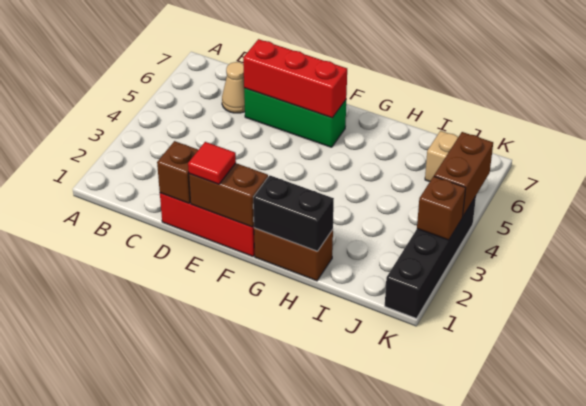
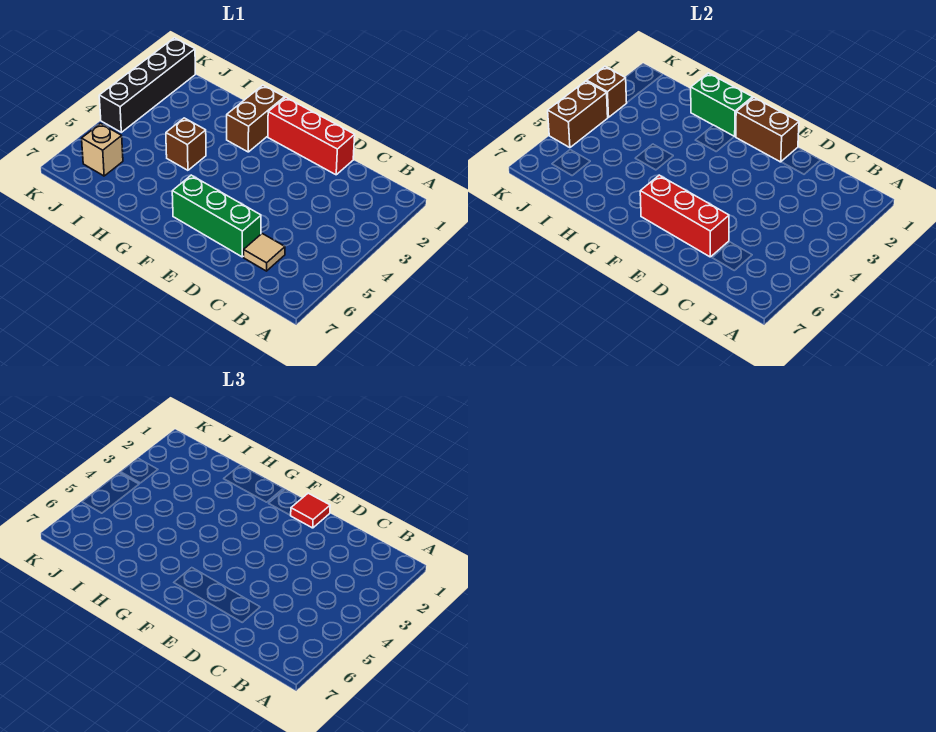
tan cone C6 level 1 -> tan tile C6 level 1
brown brick D1 level 2 -> brown brick H4 level 1
brown brick G1:H1 level 1 -> brown brick G1:G2 level 1
black brick G1:H1 level 2 -> green brick G1:H1 level 2

